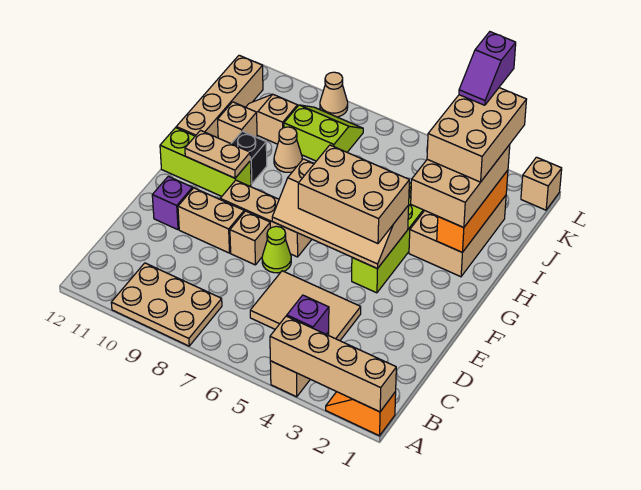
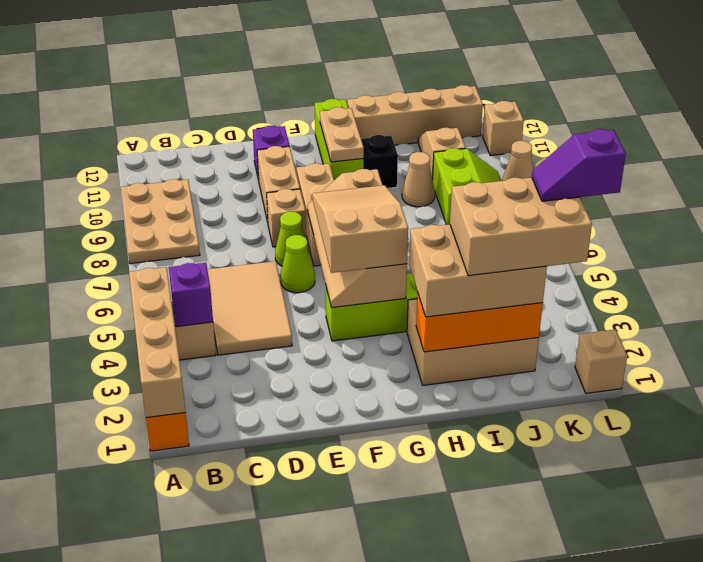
none -> lime cone E6 level 1
tan brick F4:G6 level 3 -> tan slope F4:G6 level 3 top 4
tan brick I11 level 1 -> tan brick L11 level 1

